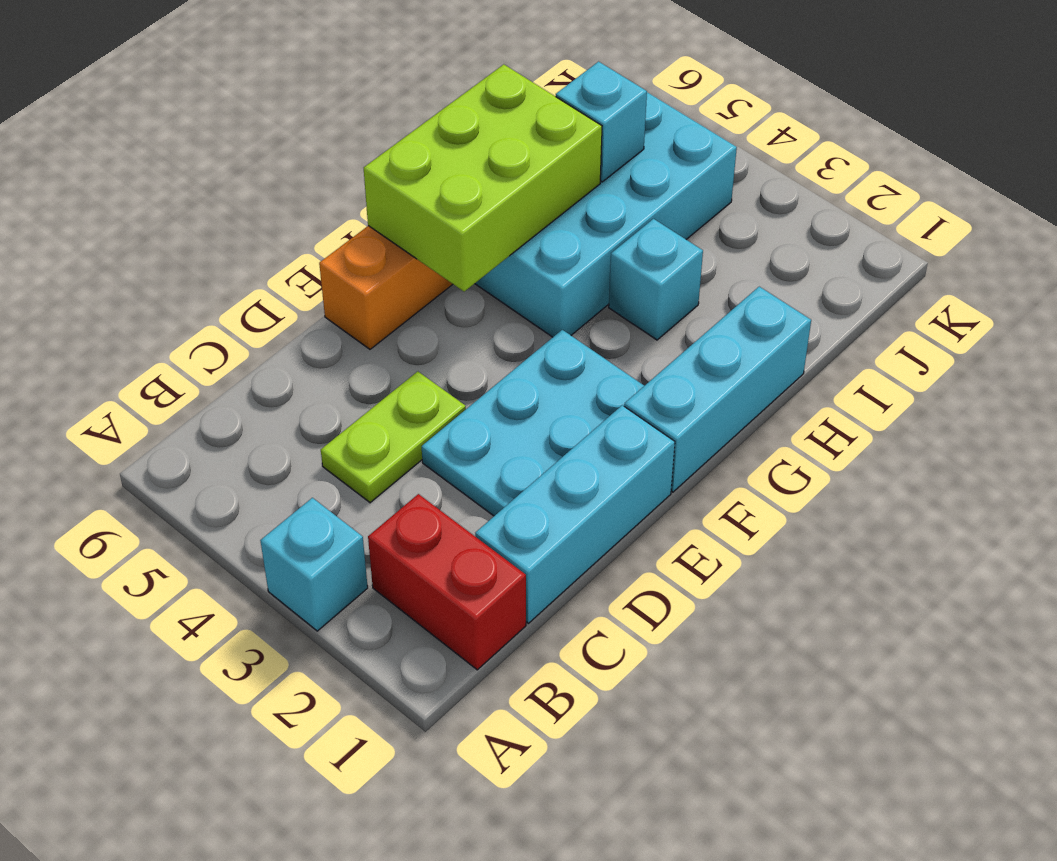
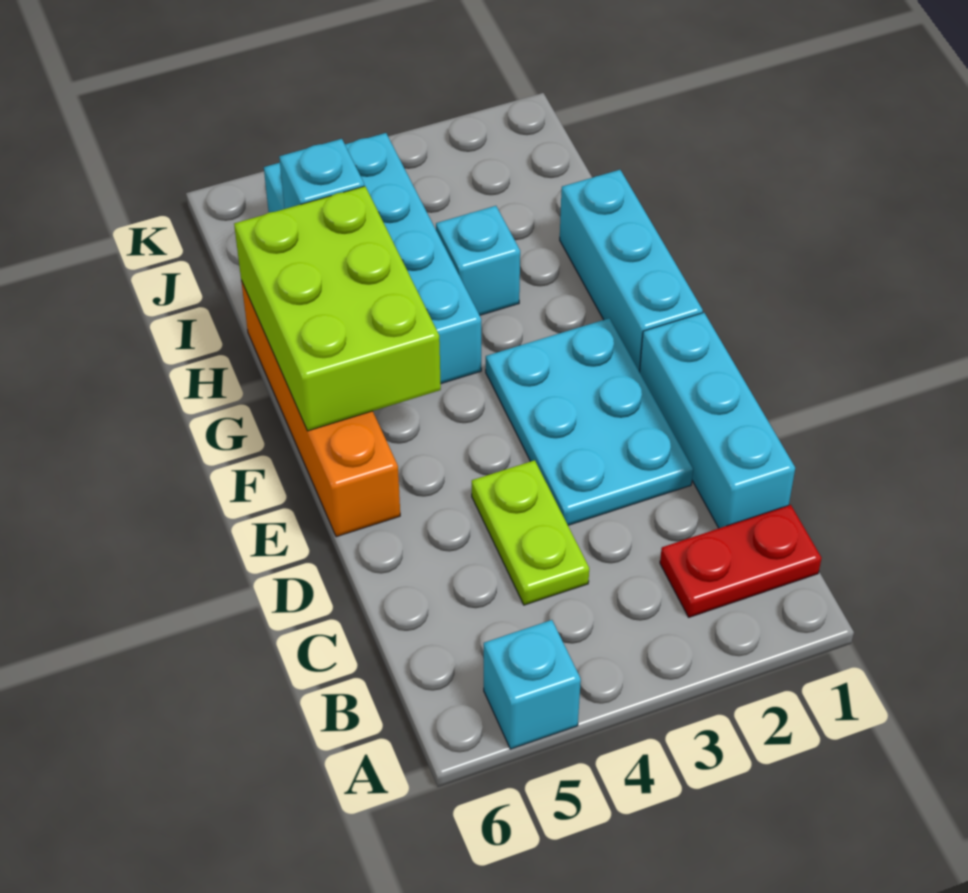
cyan brick A3 level 1 -> cyan brick A5 level 1
red brick B1:B2 level 1 -> red plate B1:B2 level 1

